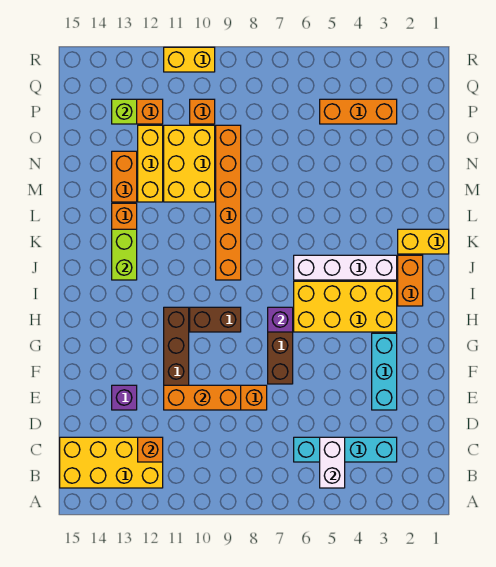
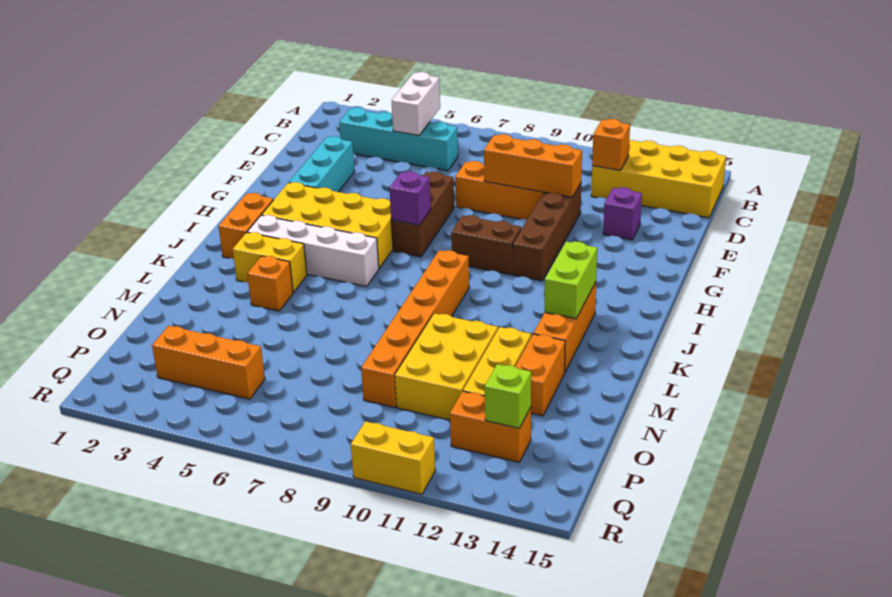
yellow brick K1:K2 level 1 -> yellow brick K3:K4 level 1
orange brick P10 level 1 -> orange brick L4 level 1

